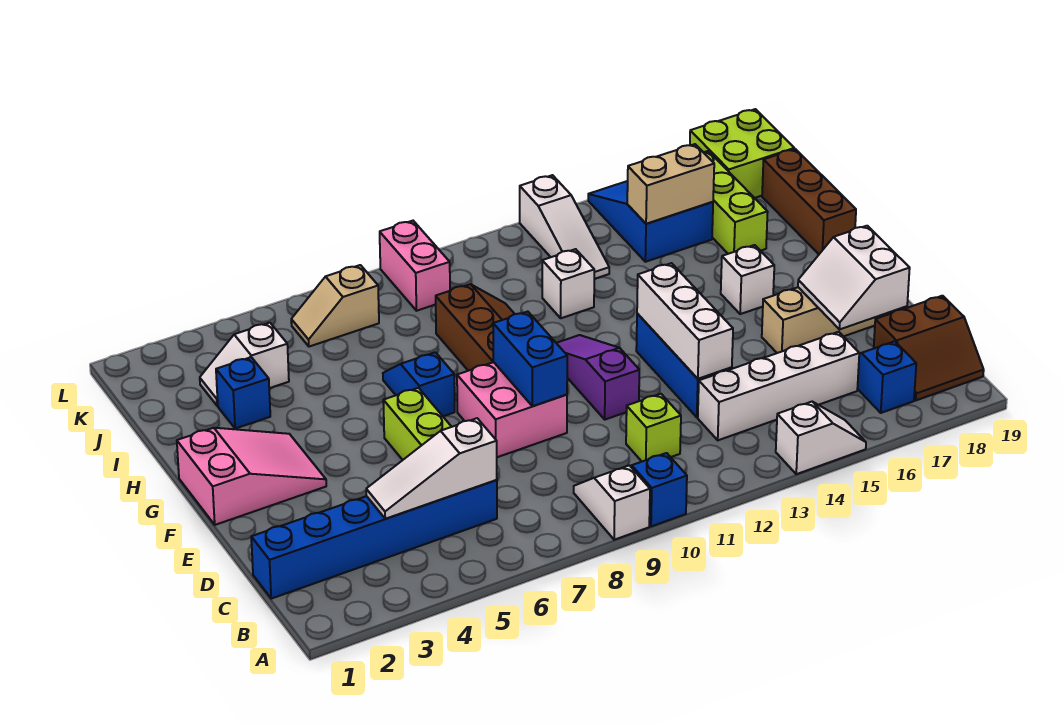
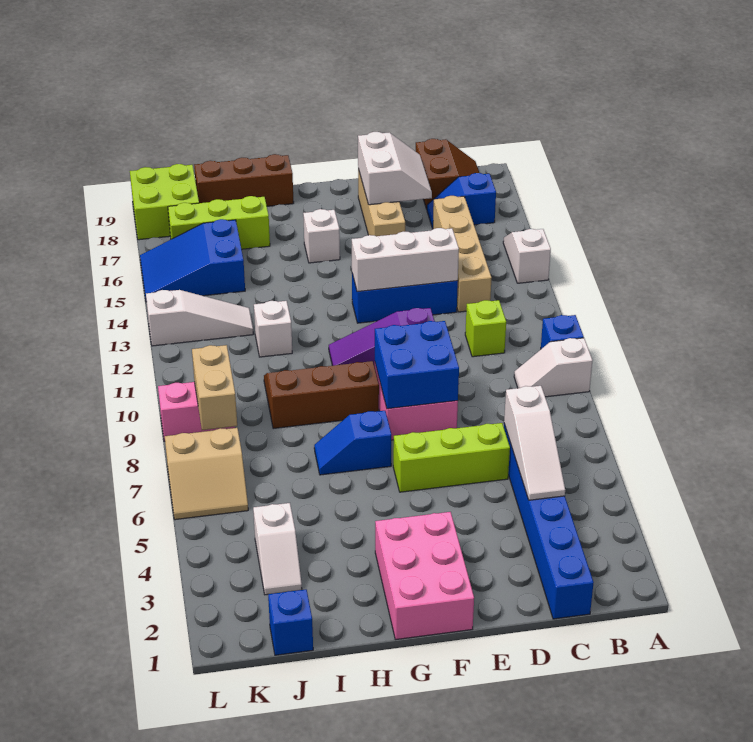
white brick C13:C16 level 1 -> tan brick C13:C16 level 1
white slope D17:E18 level 2 top 18 -> white slope D17:E18 level 2 top E
blue brick E9:F9 level 2 -> blue brick E8:F9 level 2
pink slope F1:G3 level 1 top 1 -> pink brick F1:G3 level 1
blue brick I3 level 1 -> blue brick J1 level 1
tan brick J15:J16 level 2 -> tan brick K8:K9 level 2
tan slope K6:K7 level 1 top 7 -> tan slope K6:L7 level 1 top 7

